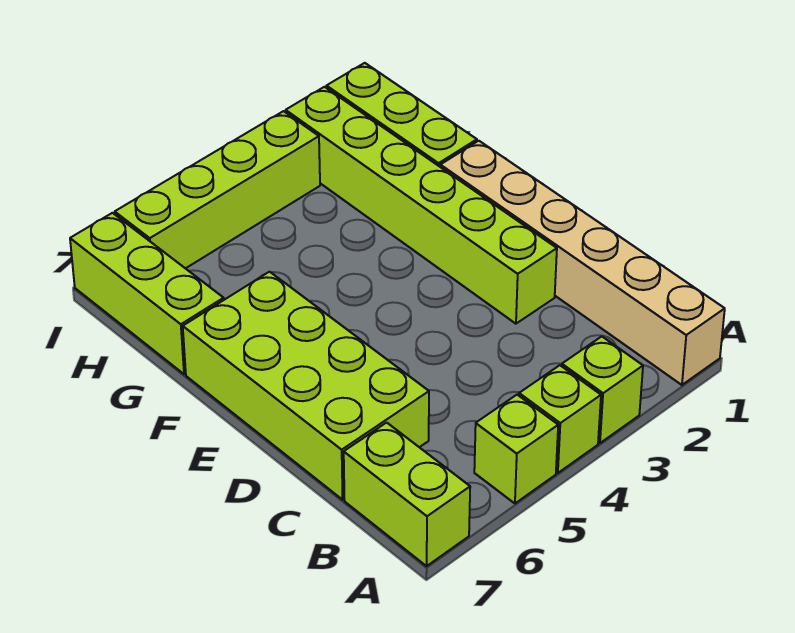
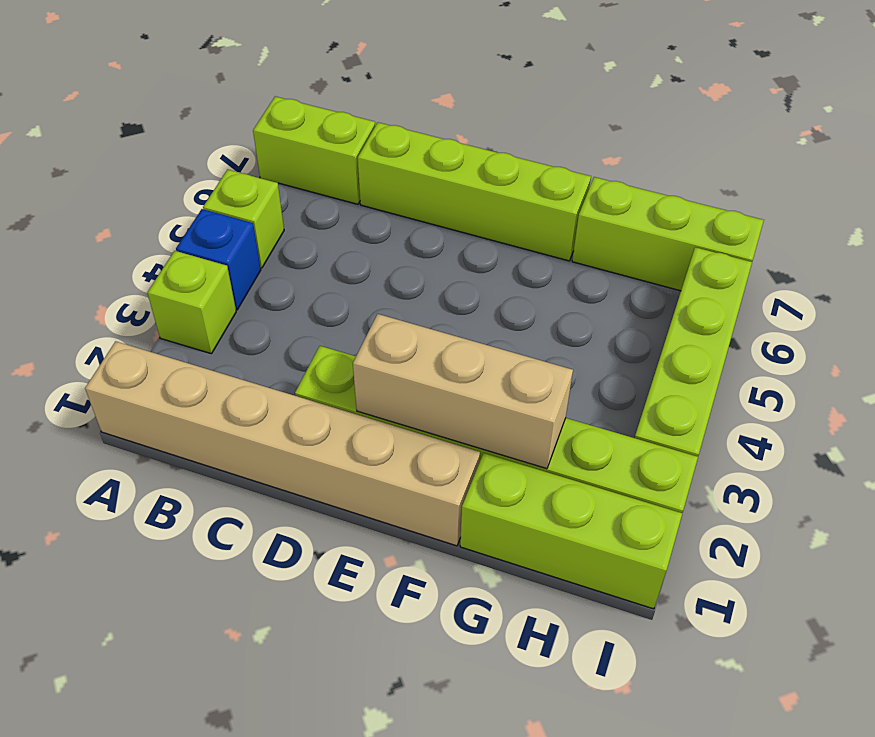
lime brick A4 level 1 -> blue brick A4 level 1
lime brick C6:F7 level 1 -> lime brick C7:F7 level 1
none -> tan brick E2:G2 level 2

